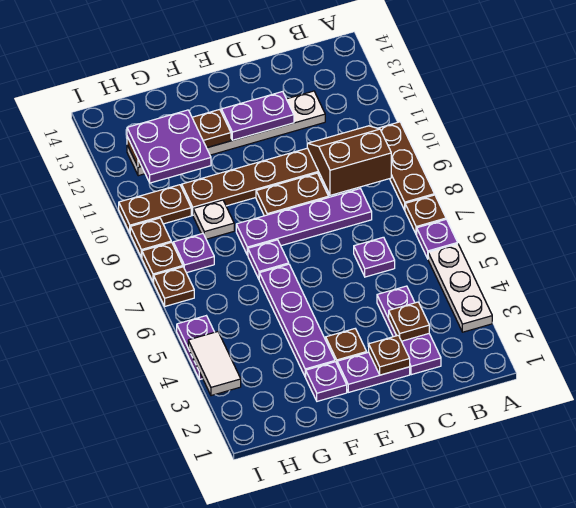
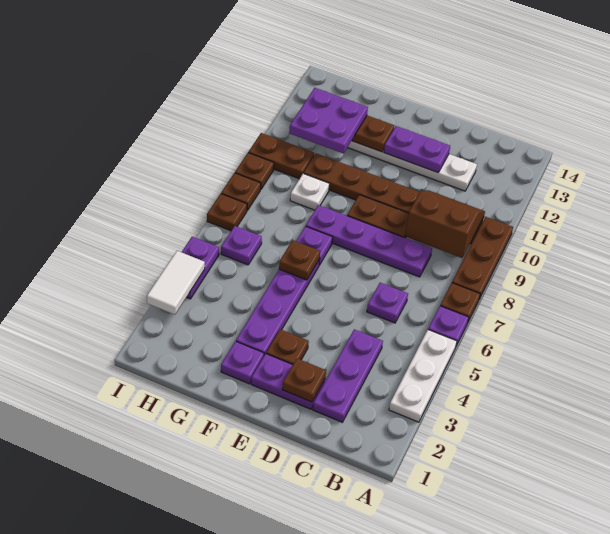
brown plate C3 level 2 -> brown plate F6 level 2
purple plate H8 level 1 -> purple plate H6 level 1

